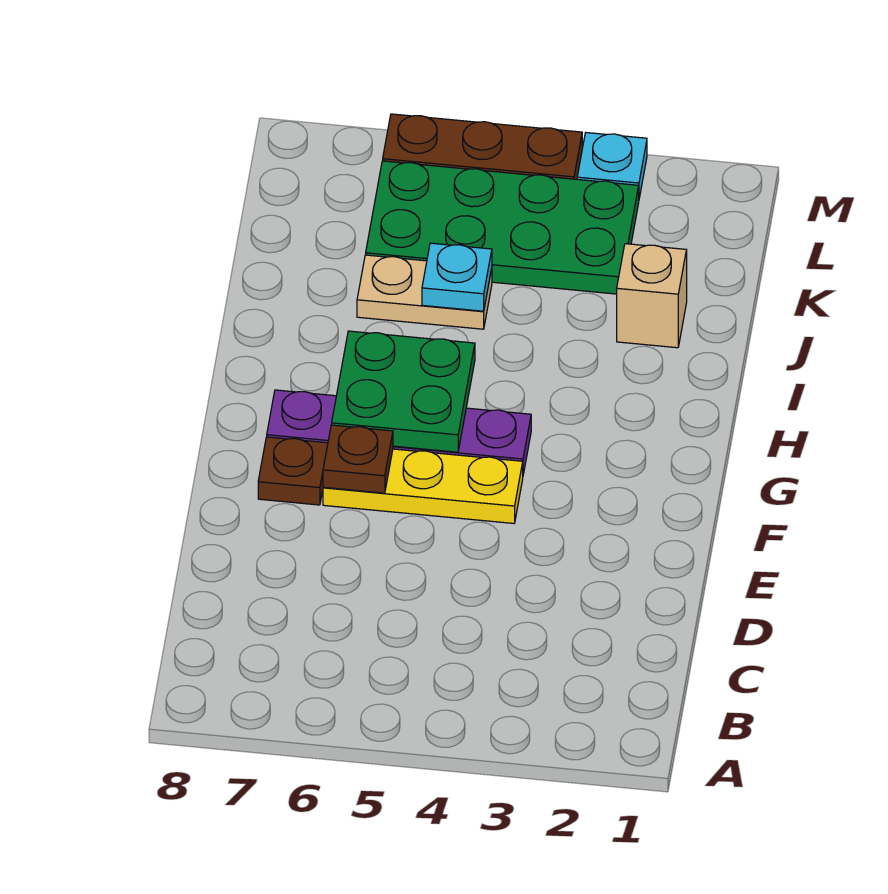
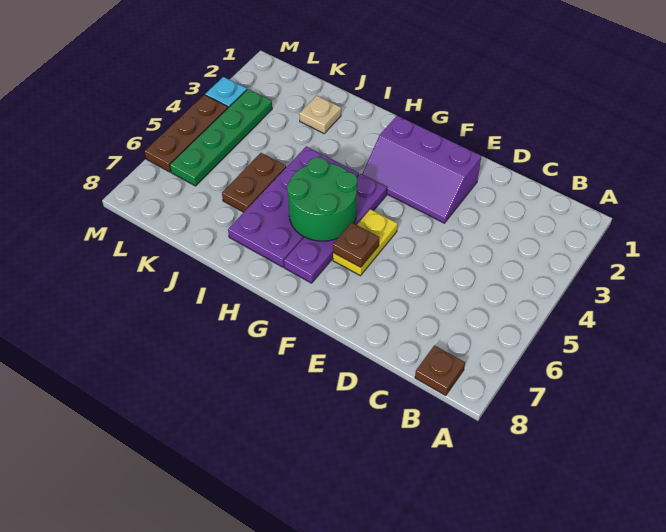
none -> purple slope E2:G3 level 1 top 2
yellow plate F4:F6 level 1 -> yellow plate F5:F6 level 1
brown plate F7 level 1 -> brown plate B8 level 1
green plate G5:H6 level 2 -> green round brick G5:H6 level 2
none -> purple plate H4:I7 level 1
tan brick J2 level 1 -> tan plate J2 level 1
tan plate J5:J6 level 1 -> brown plate J5:J6 level 1
cyan plate J5 level 2 -> none
green plate K3:L6 level 1 -> green plate L3:L6 level 1

